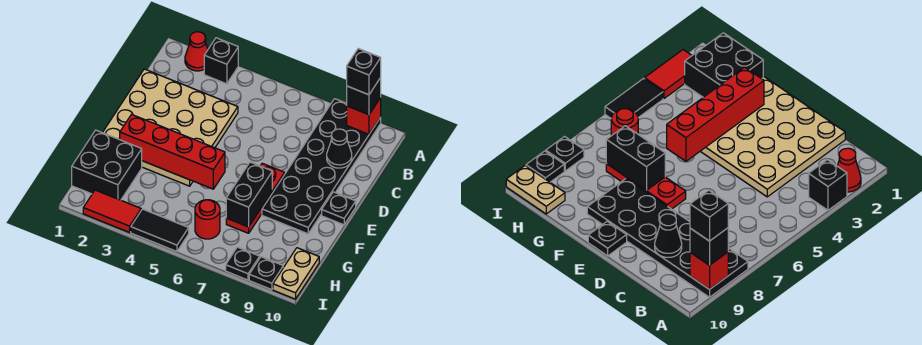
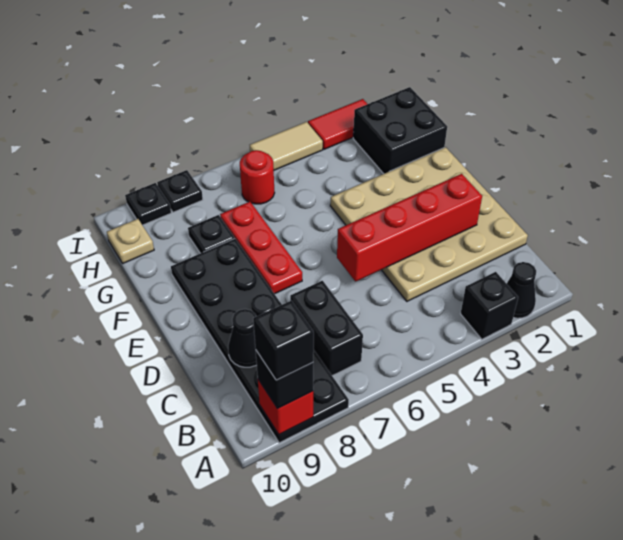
red cone A2 level 1 -> black cone A2 level 1
black plate E10 level 1 -> black plate G8 level 1
red brick F2:F5 level 2 -> red brick D2:D5 level 2
black brick F7:G7 level 2 -> black brick B7:C7 level 1
tan plate H10:I10 level 1 -> tan plate H10 level 1
black tile I4:I5 level 1 -> tan tile I4:I5 level 1

